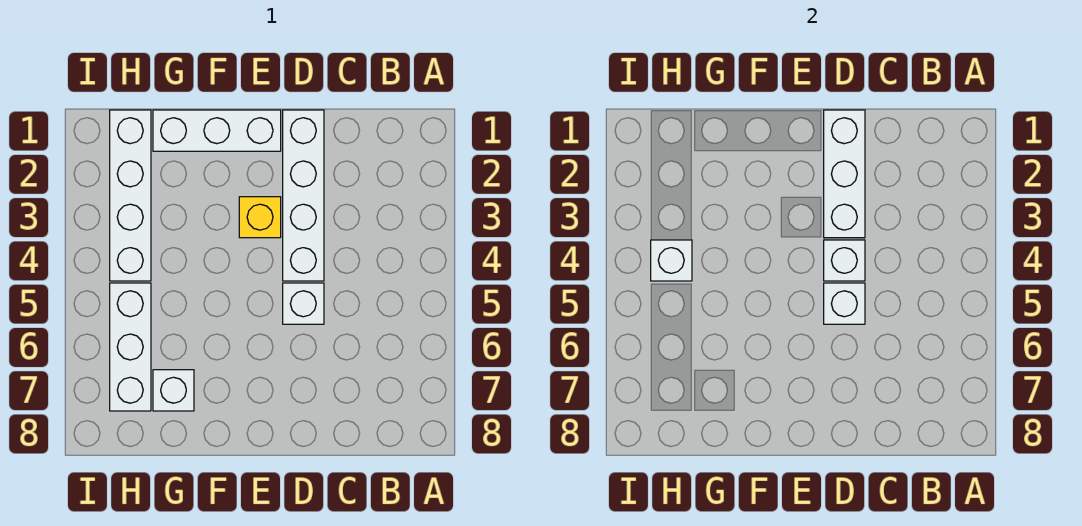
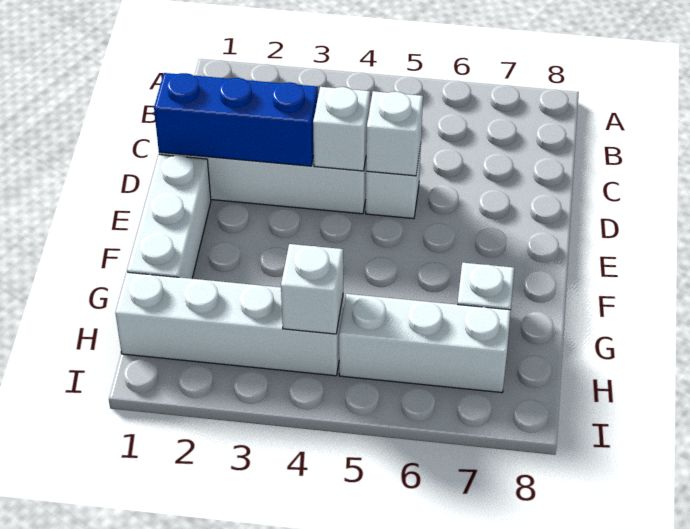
white brick D1:D3 level 2 -> blue brick D1:D3 level 2
yellow brick E3 level 1 -> none

